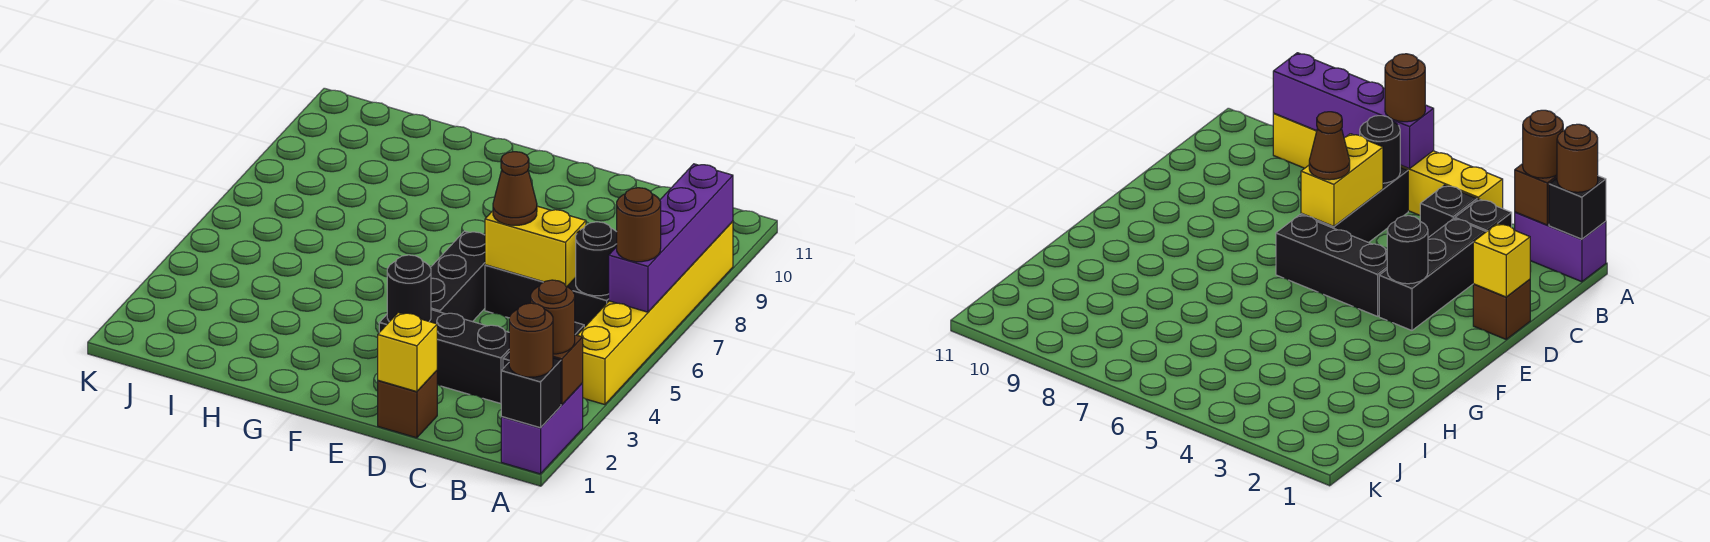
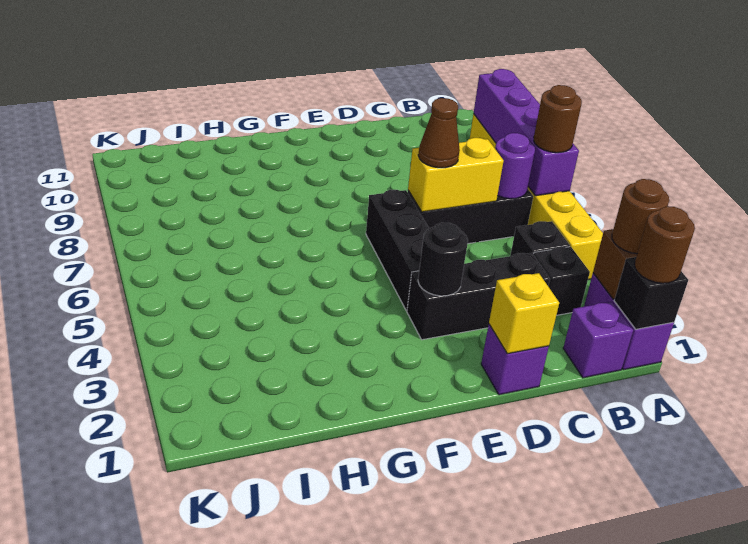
none -> purple brick B1 level 1
black round brick B6 level 2 -> purple round brick B6 level 2
brown brick D1 level 1 -> purple brick D1 level 1

